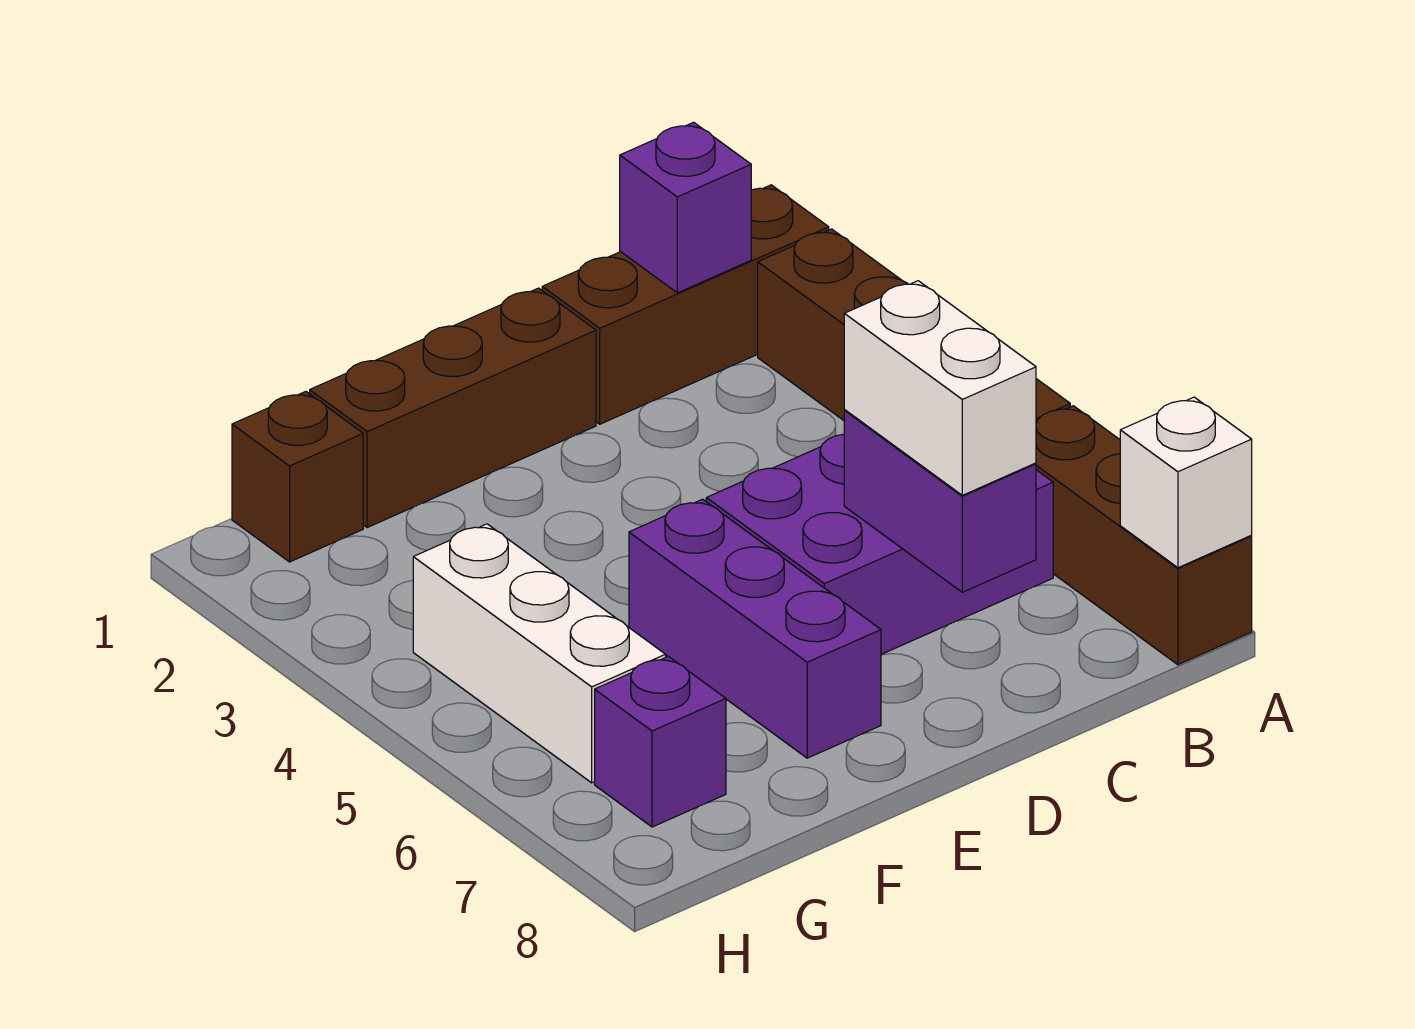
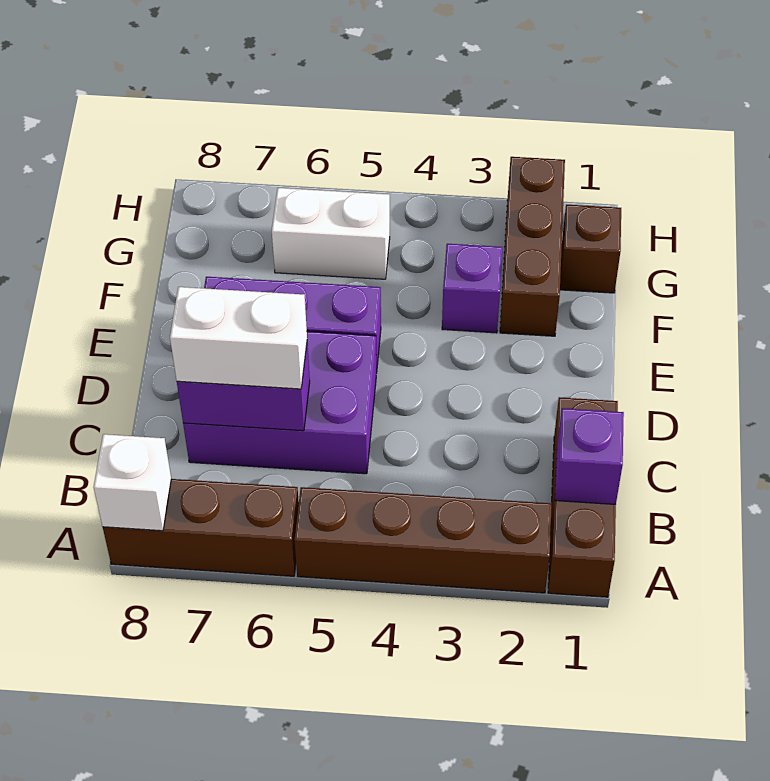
purple brick B5:D6 level 1 -> purple brick C5:D7 level 1
brown brick D1:F1 level 1 -> brown brick F2:H2 level 1
white brick G4:G6 level 1 -> white brick G5:G6 level 1
purple brick G7 level 1 -> purple brick F3 level 1

